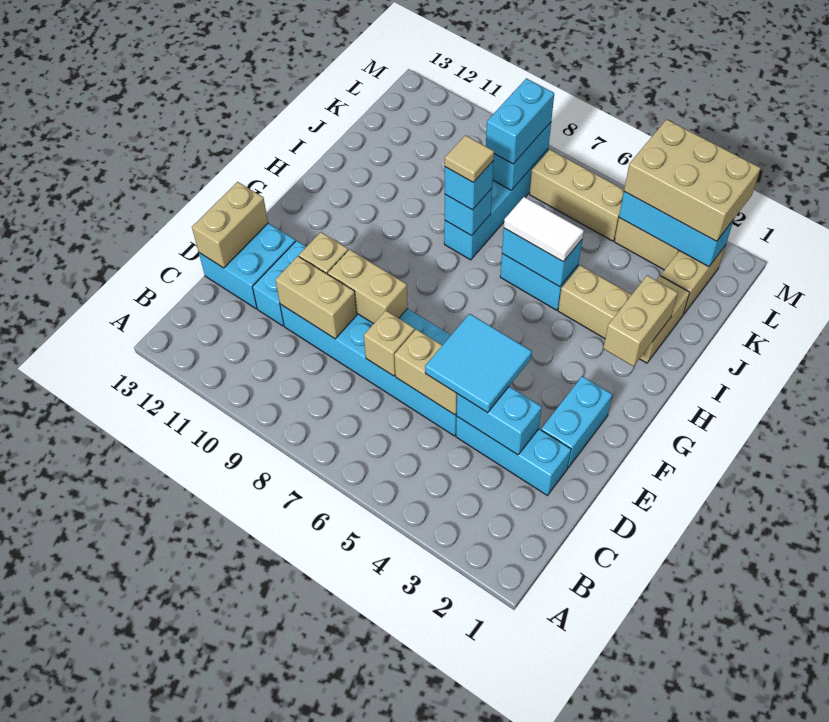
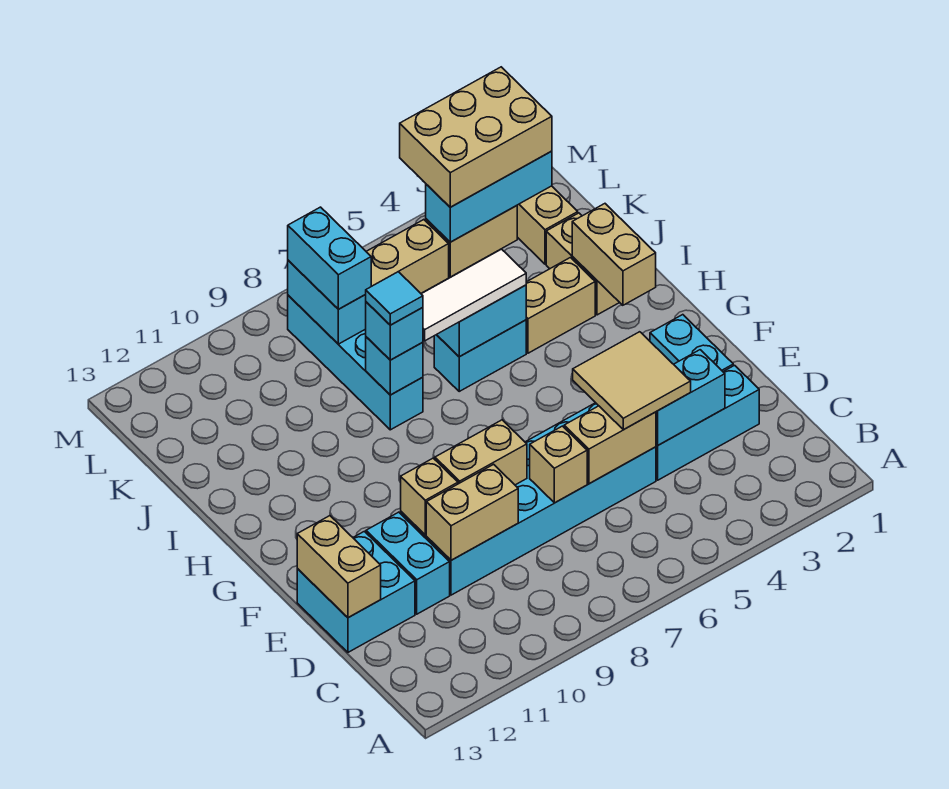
cyan tile D4:E5 level 3 -> tan tile D4:E5 level 3
white tile I5:I6 level 3 -> white tile I5:I7 level 3
tan tile I8 level 4 -> cyan tile I8 level 4

